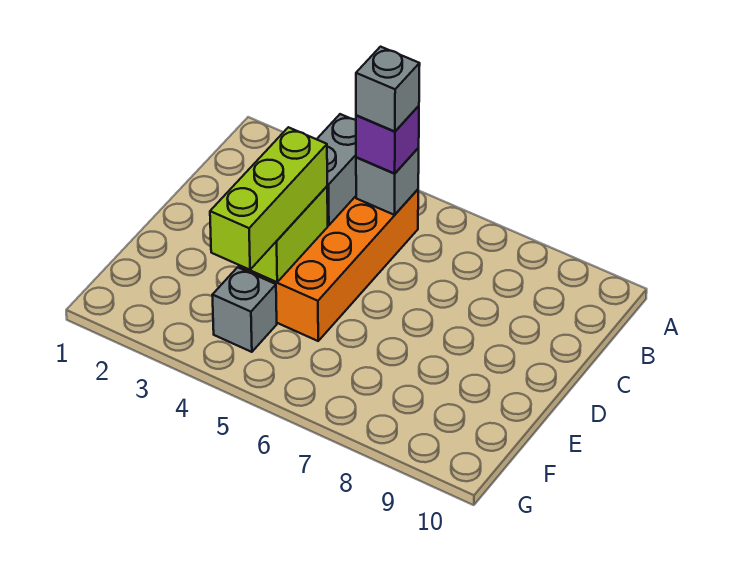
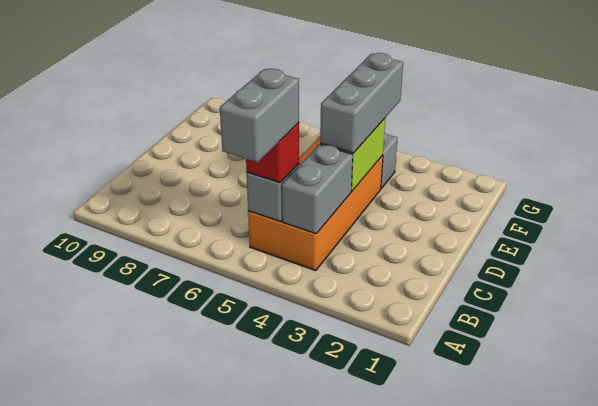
purple brick B5 level 3 -> red brick B5 level 3
grey brick B5 level 4 -> grey brick A5:B5 level 4
lime brick D4:F4 level 3 -> grey brick D4:F4 level 3

